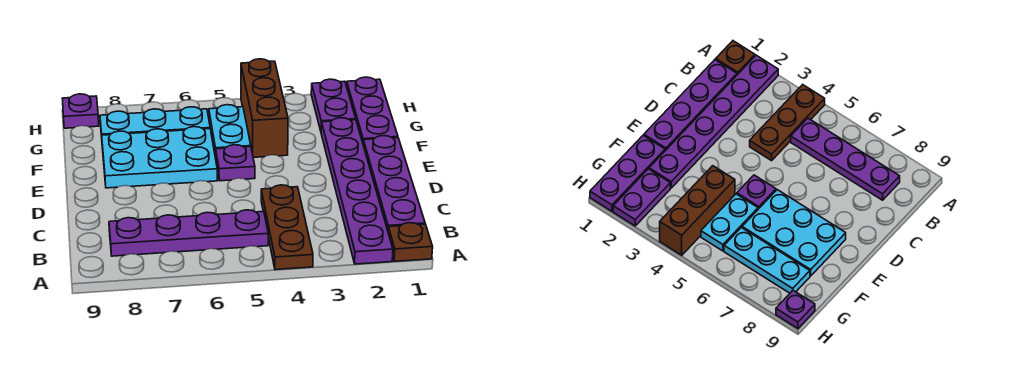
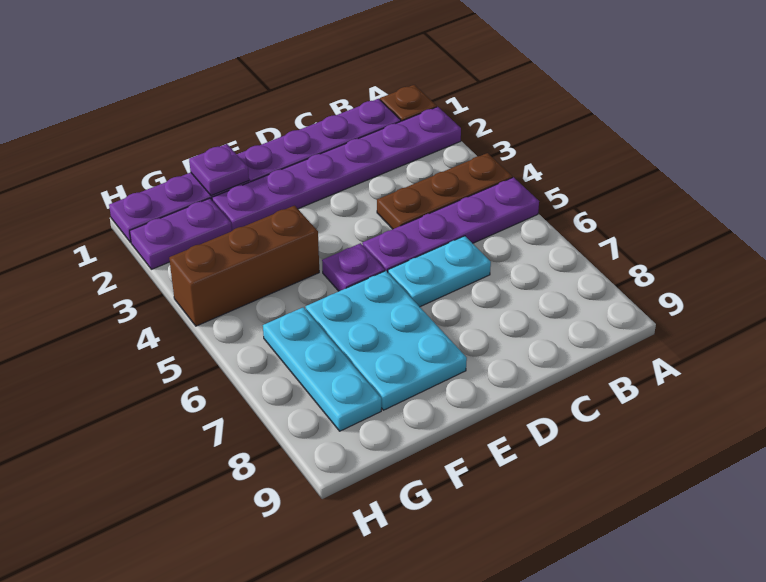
purple plate B5:B8 level 1 -> purple plate A5:D5 level 1
cyan plate F5:G5 level 1 -> cyan plate C6:D6 level 1
purple plate H9 level 1 -> purple plate F1 level 2

